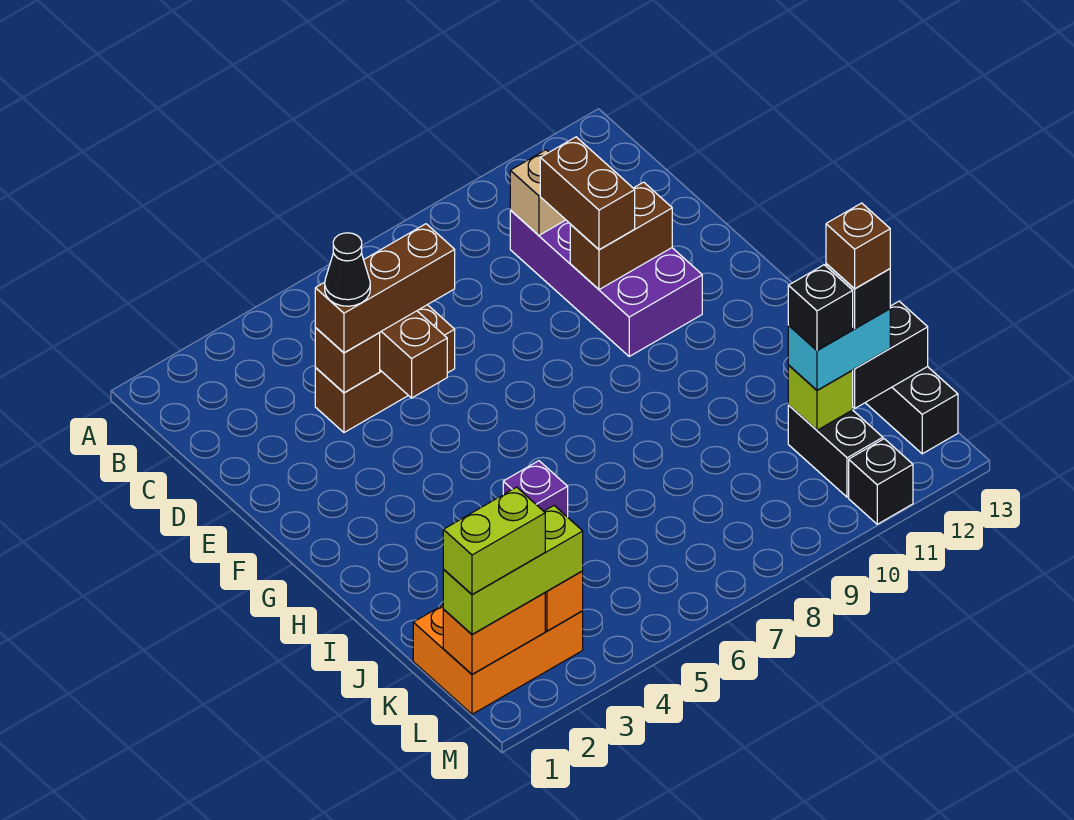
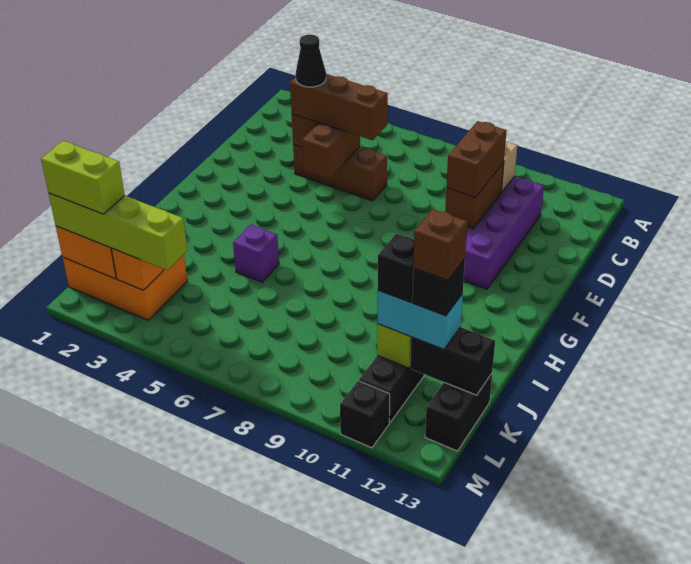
brown brick E10:E11 level 2 -> brown brick D10:E10 level 2
lime brick L1:L3 level 3 -> lime brick L1:L4 level 3

